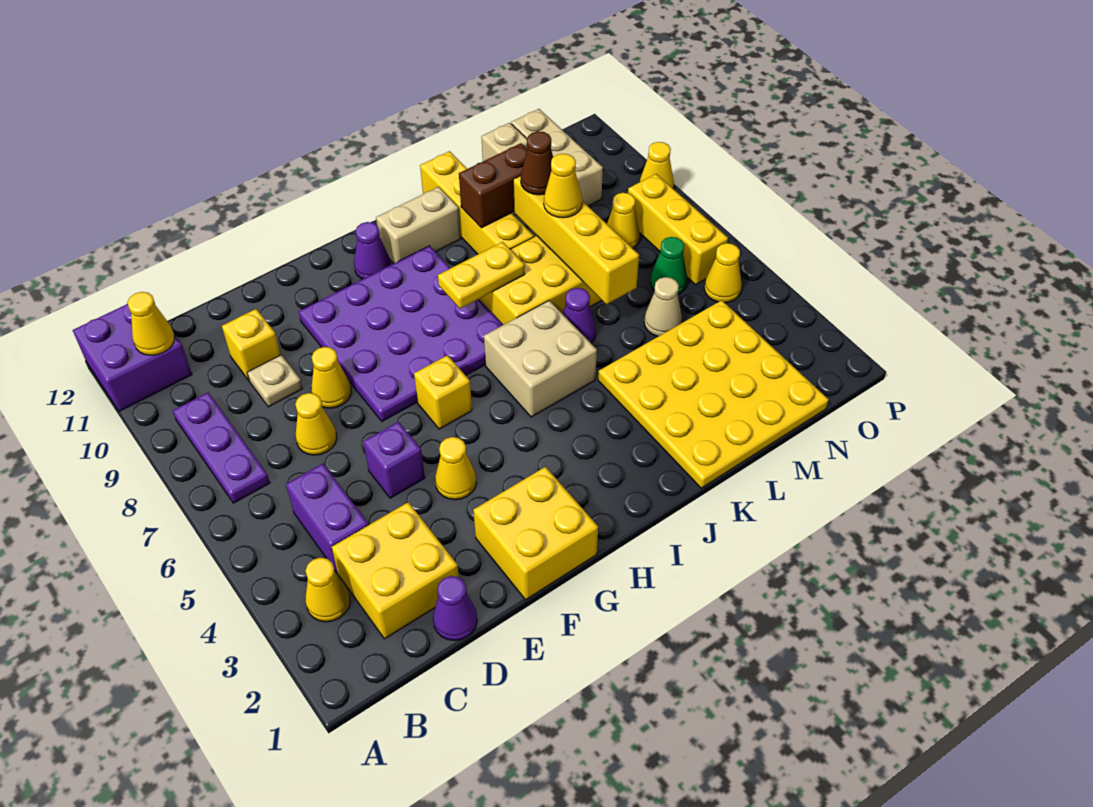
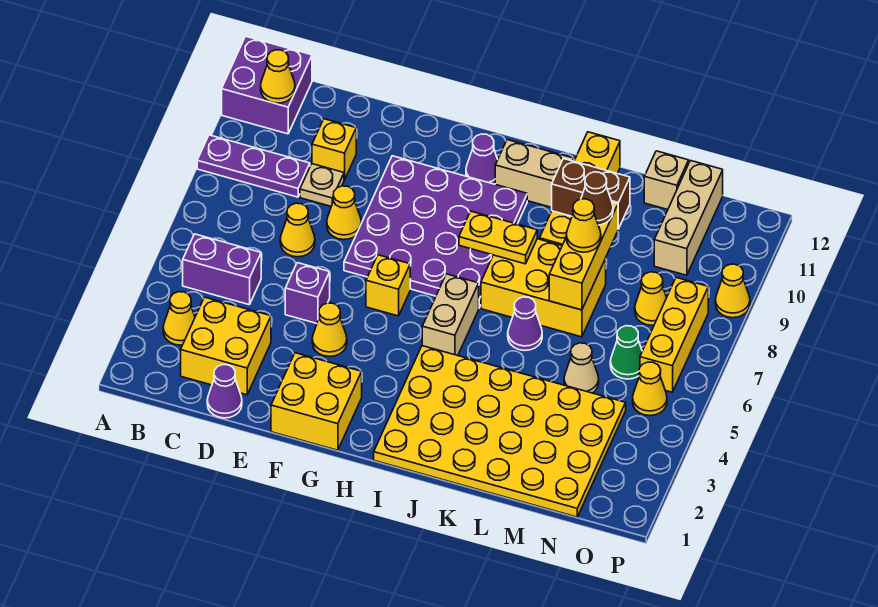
purple plate B7:B9 level 1 -> purple plate A9:C9 level 1
purple brick C4:C5 level 1 -> purple brick B5:C5 level 1
tan brick I5:J6 level 1 -> tan brick I5:I6 level 1
yellow plate K1:N4 level 1 -> yellow plate I1:N4 level 1
yellow brick L6:L9 level 2 -> yellow brick L7:L9 level 2

